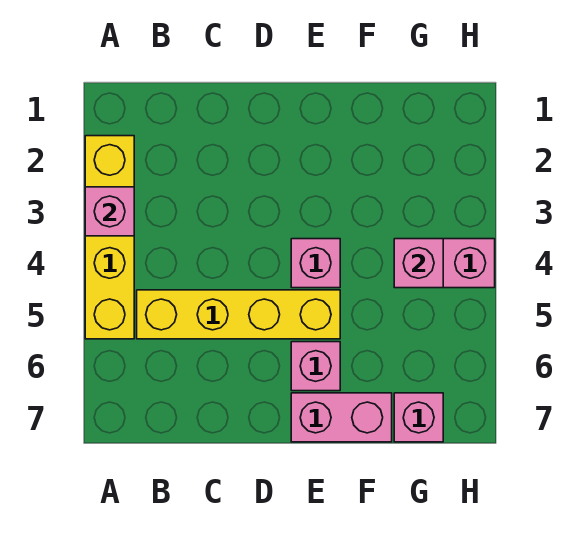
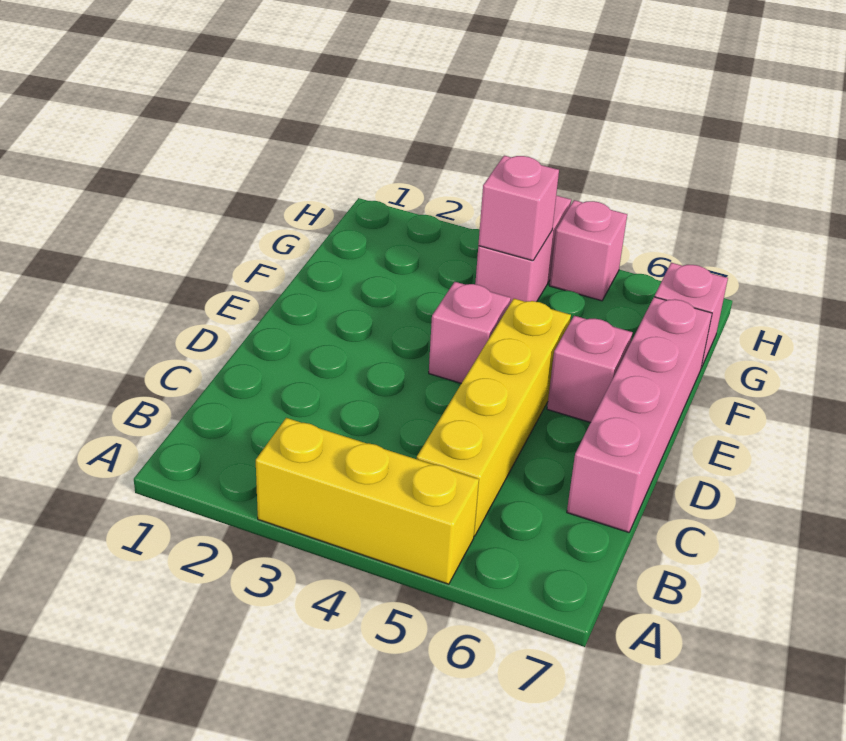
yellow brick A2:A5 level 1 -> yellow brick A3:A5 level 1
pink brick A3 level 2 -> pink brick H5 level 1
pink brick E7:F7 level 1 -> pink brick C7:F7 level 1

